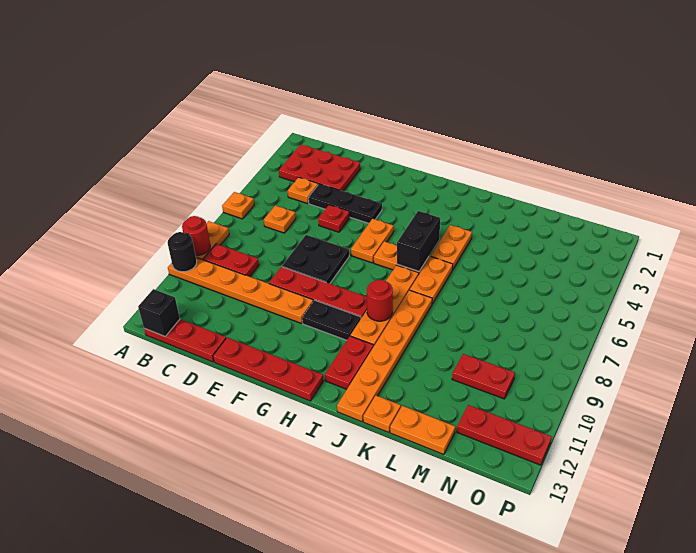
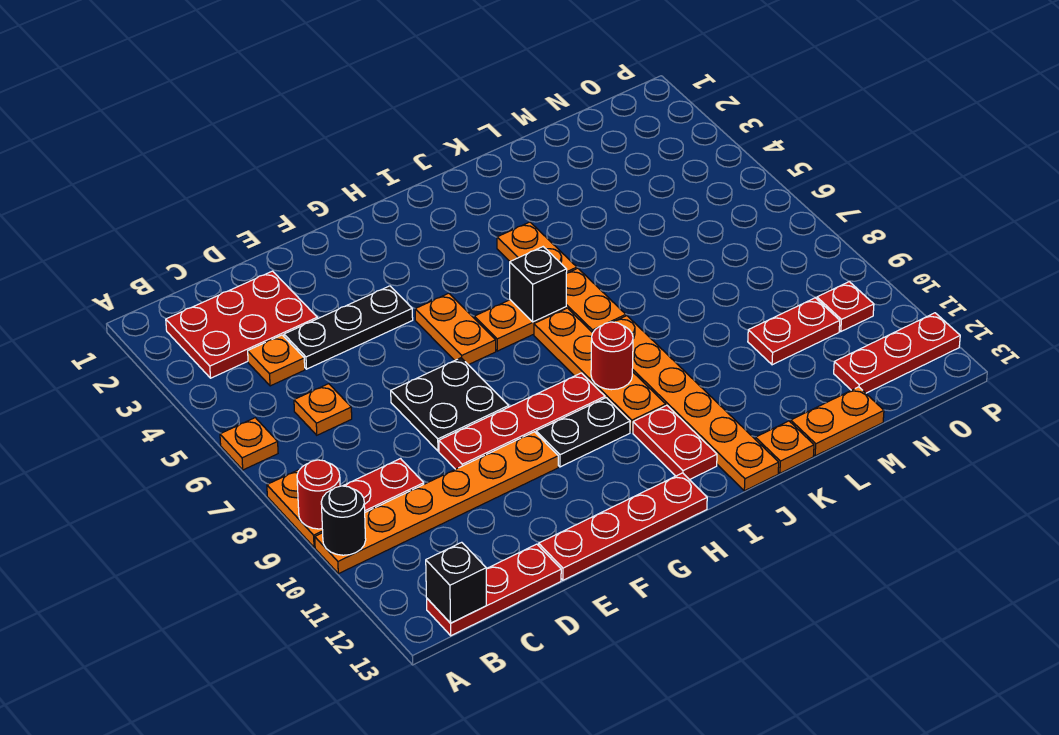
red plate E5 level 1 -> red plate O10 level 1
black brick I5:I6 level 2 -> black brick I6 level 2

